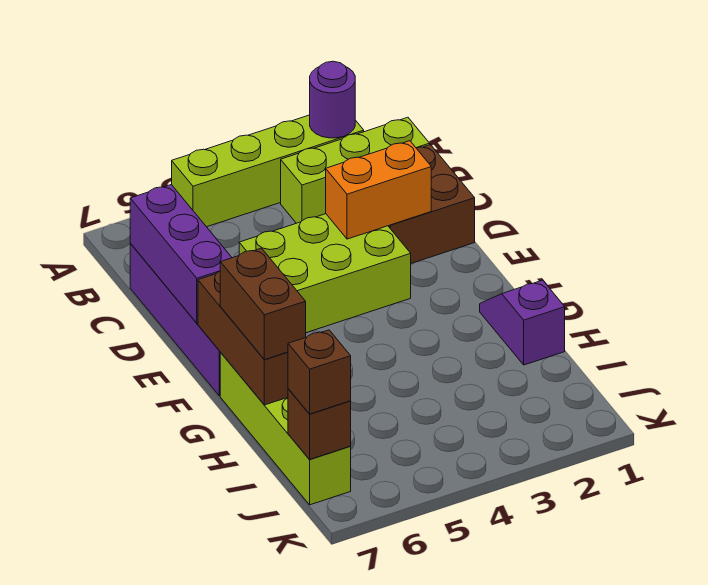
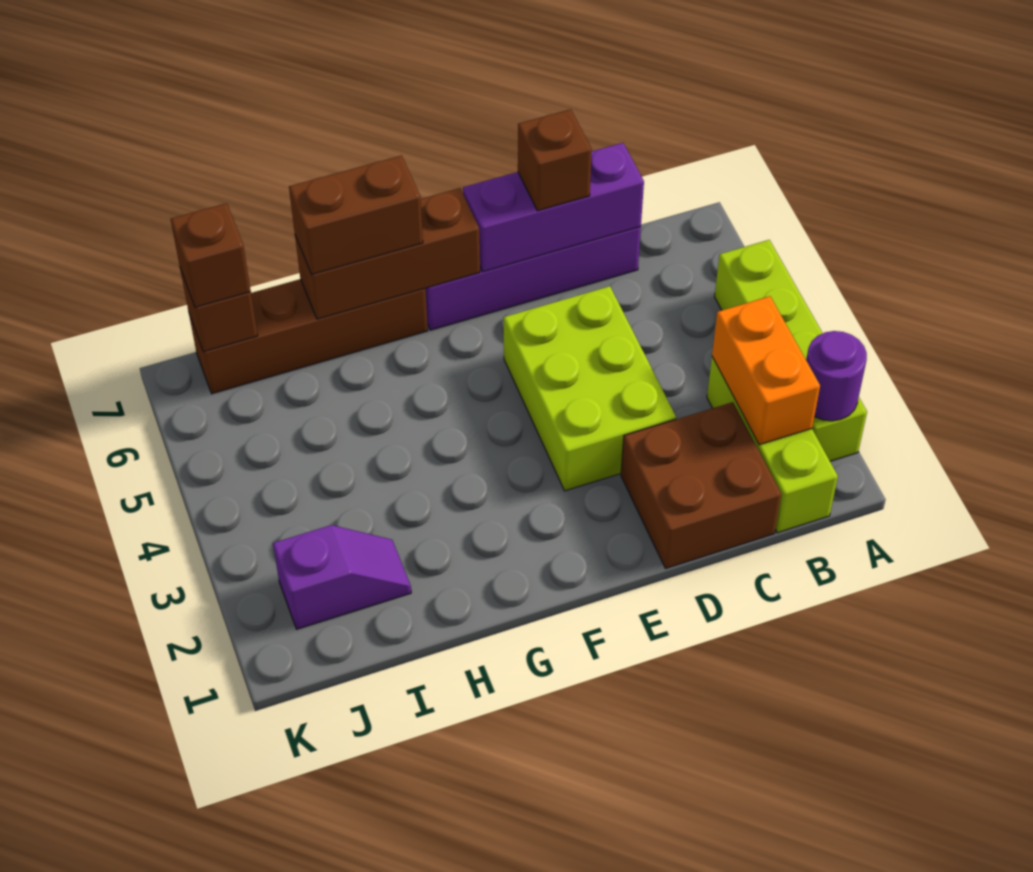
orange brick D2:D3 level 2 -> orange brick B2:B3 level 2
none -> brown brick D7 level 3
purple slope G1:H1 level 1 top H -> purple slope I2:J2 level 1 top J
lime brick G7:J7 level 1 -> brown brick G7:J7 level 1

